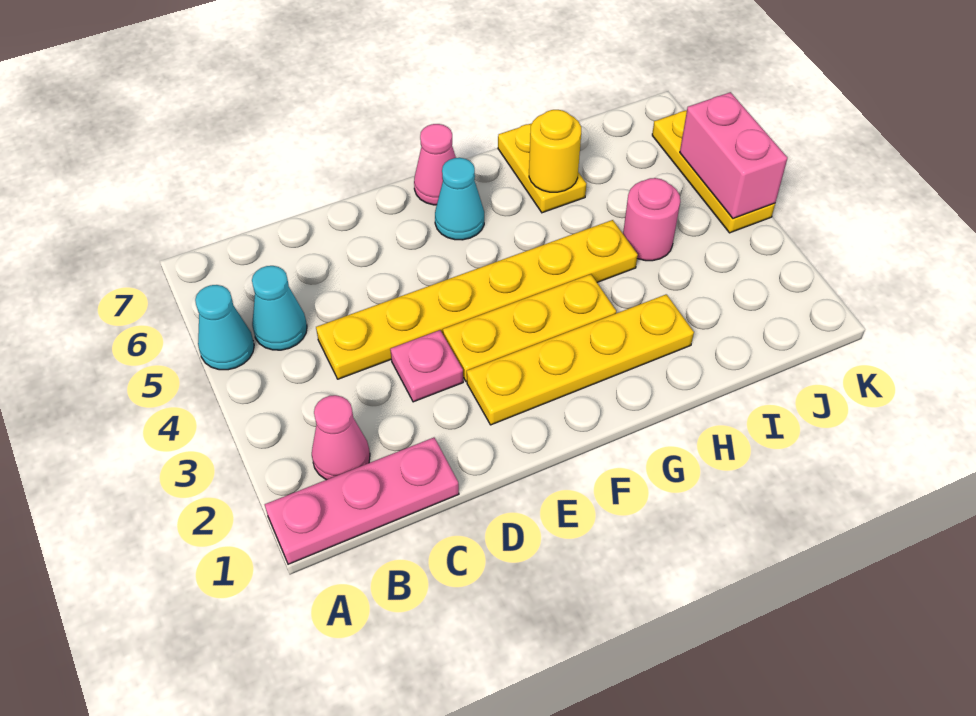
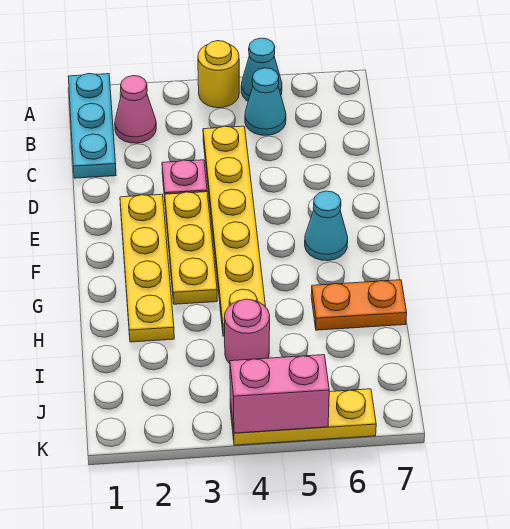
pink plate A1:C1 level 1 -> cyan plate A1:C1 level 1
pink cone F7 level 1 -> none
yellow plate H6:H7 level 1 -> orange plate H6:H7 level 1
yellow round brick H6 level 2 -> yellow round brick A4 level 1

